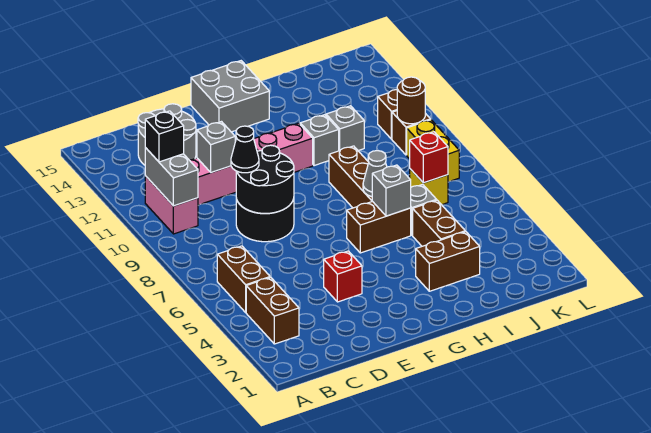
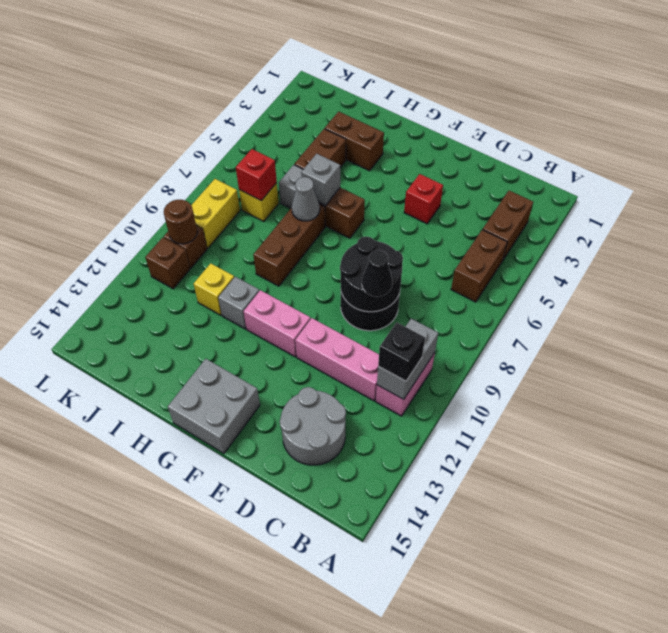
grey brick D11 level 2 -> none
grey brick I11 level 1 -> yellow brick I11 level 1

